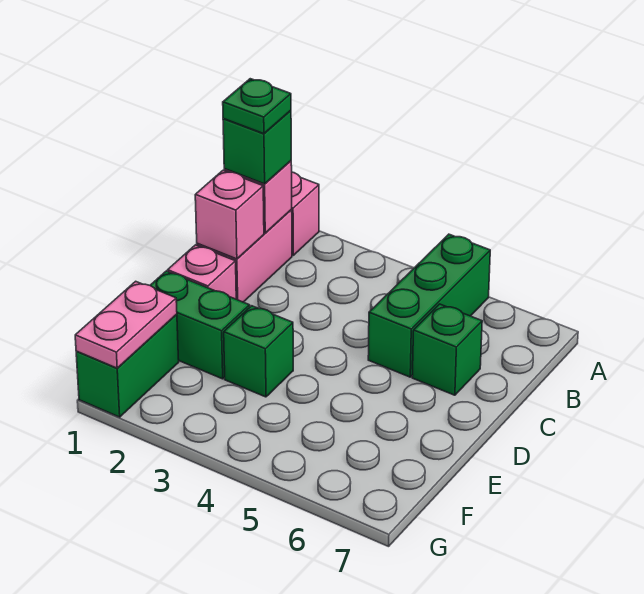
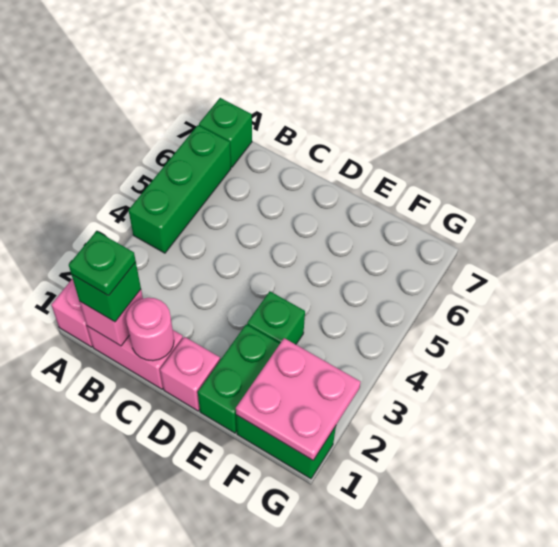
green brick A5:C5 level 1 -> green brick A4:A6 level 1
pink brick C1 level 2 -> pink round brick C1 level 2
green brick C6 level 1 -> green brick A7 level 1
pink plate F1:G1 level 2 -> pink plate F1:G2 level 2

